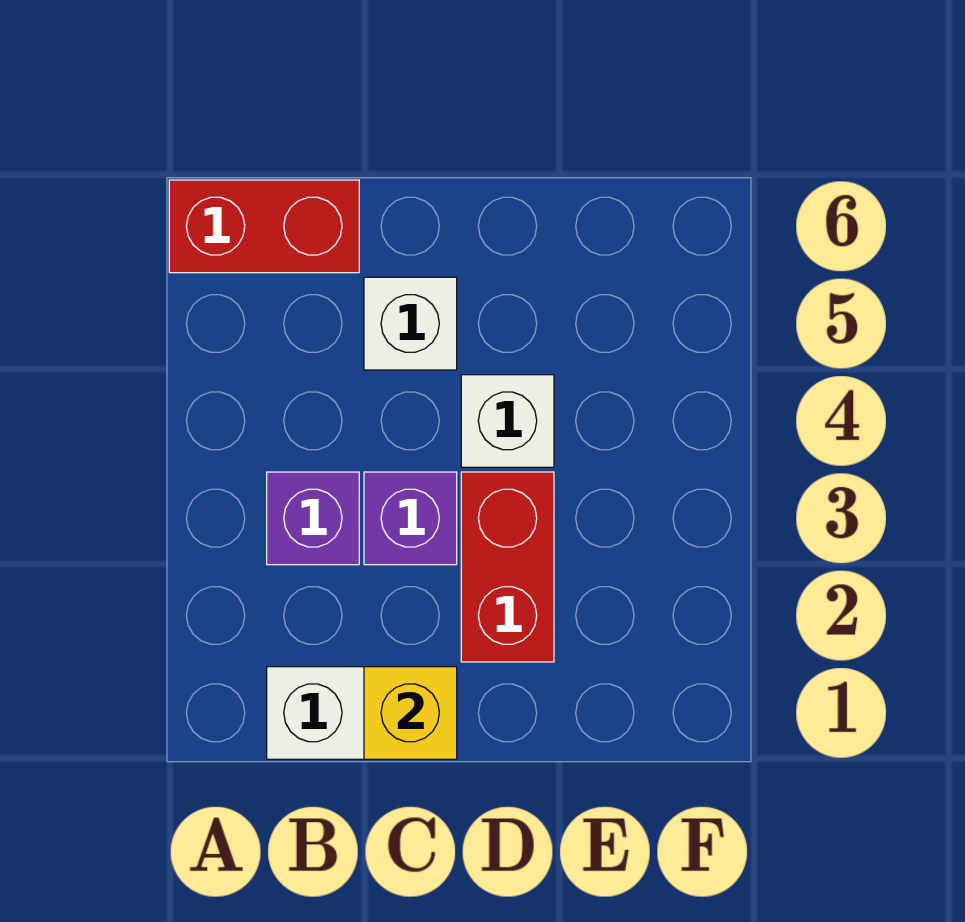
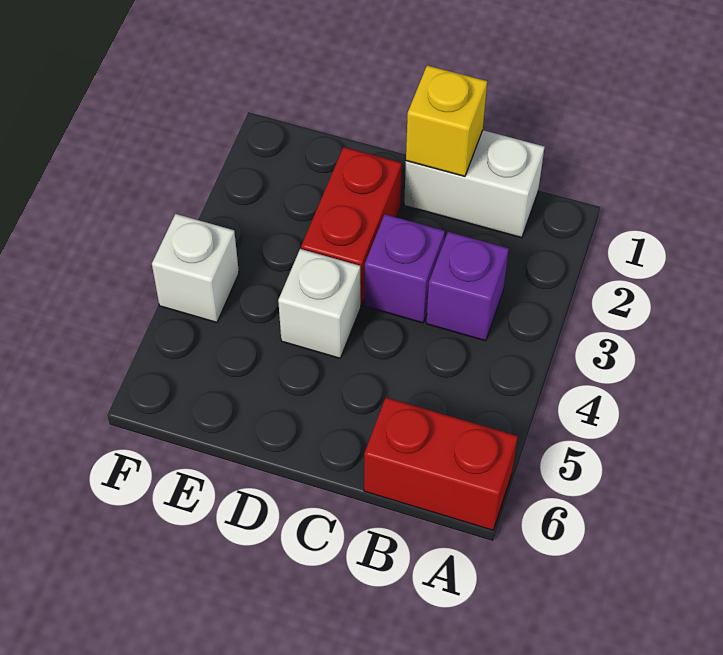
white brick C5 level 1 -> white brick F4 level 1

